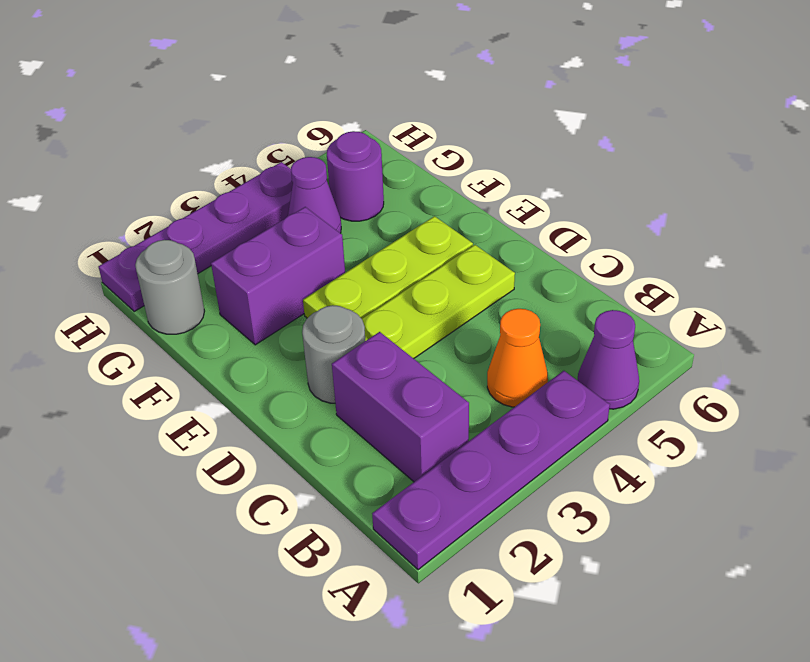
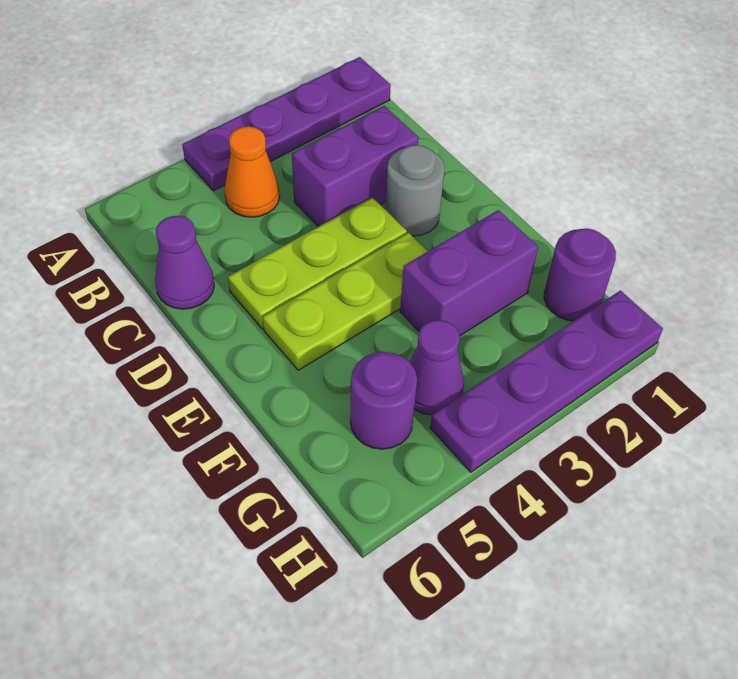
purple cone A5 level 1 -> purple cone C6 level 1
purple brick B2:C2 level 1 -> purple brick C2:C3 level 1
grey round brick G1 level 1 -> purple round brick G1 level 1

